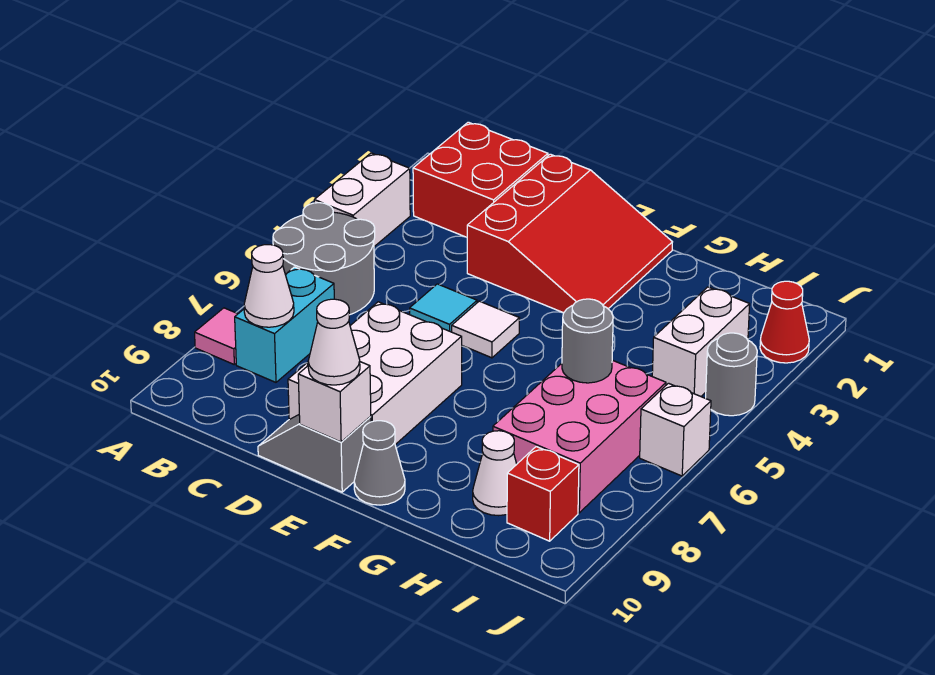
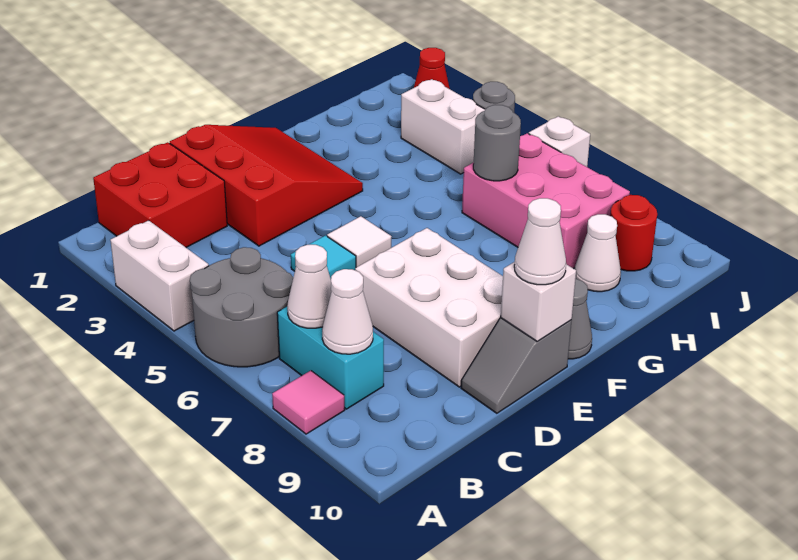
none -> white cone B7 level 2
red brick I9 level 1 -> red round brick I9 level 1

